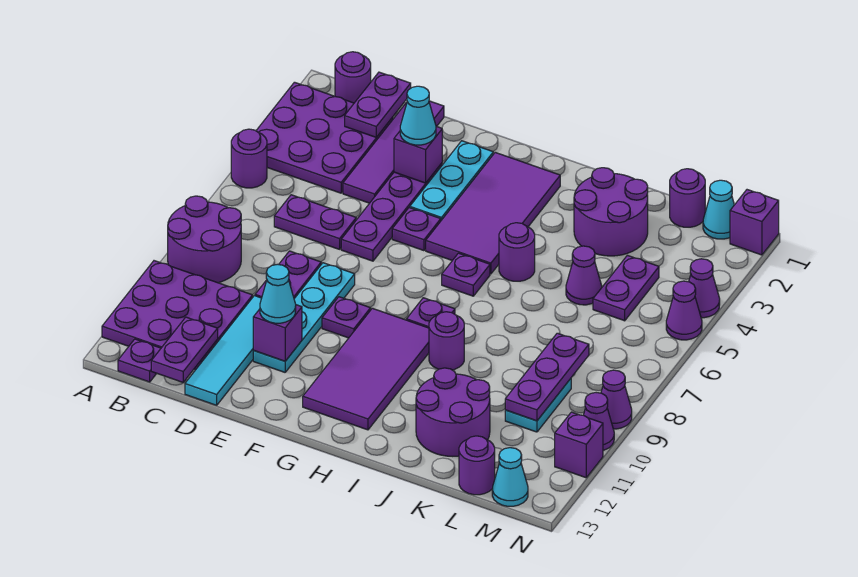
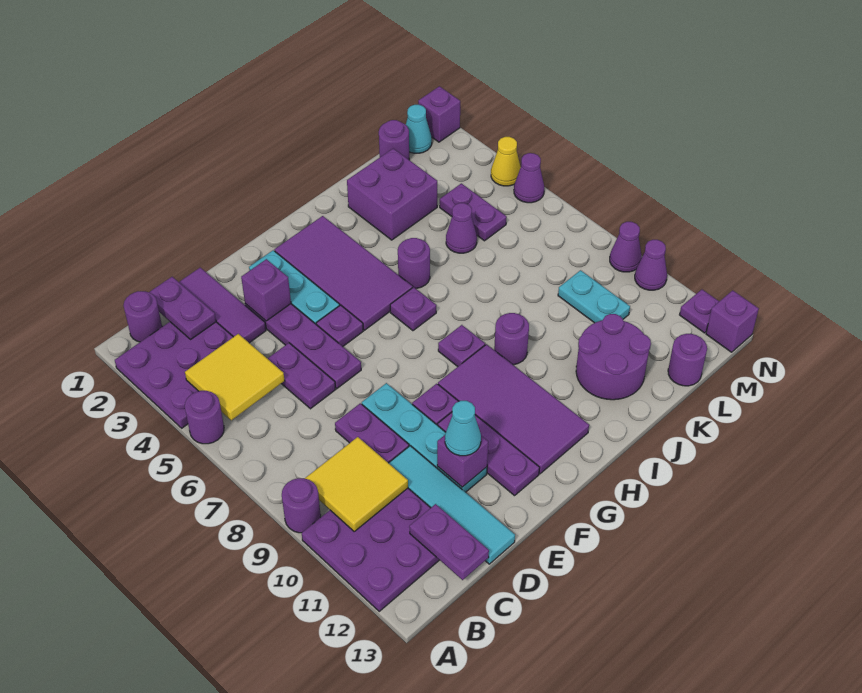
purple round brick A8:B9 level 1 -> purple round brick A9 level 1
none -> yellow tile B4:C5 level 2
none -> yellow tile B9:C10 level 2
purple plate B13 level 1 -> purple plate N12 level 1
purple plate C6:D6 level 1 -> purple plate D5:D6 level 1
purple tile D1:D4 level 1 -> purple tile D1:D3 level 1
cyan cone E3 level 3 -> none
purple round brick J2:K3 level 1 -> purple brick J2:K3 level 1
purple plate L8:L10 level 2 -> purple plate F10:F12 level 1
cyan cone M13 level 1 -> none
purple cone N4 level 1 -> yellow cone N4 level 1
purple brick N11 level 1 -> purple brick N13 level 1

